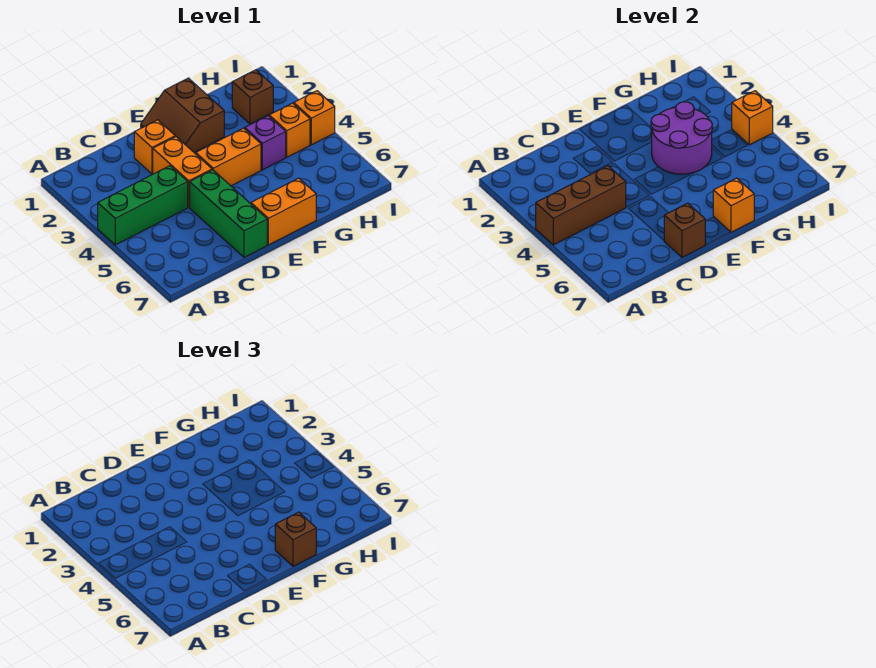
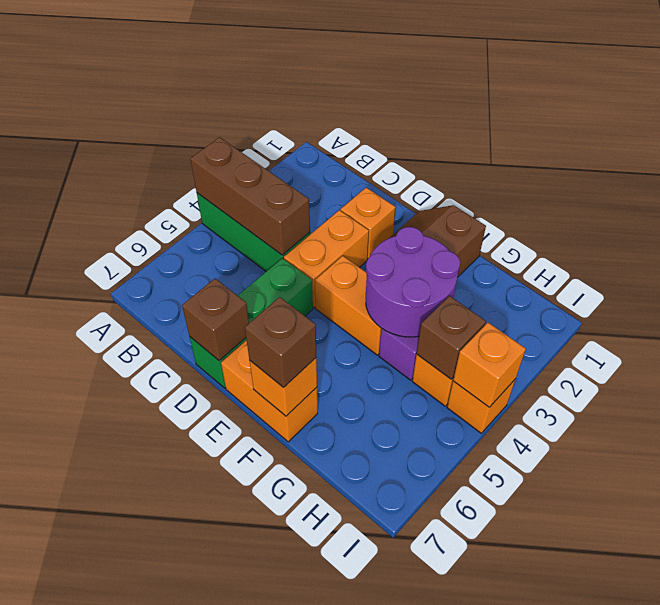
brown brick H2 level 1 -> brown brick H4 level 2

